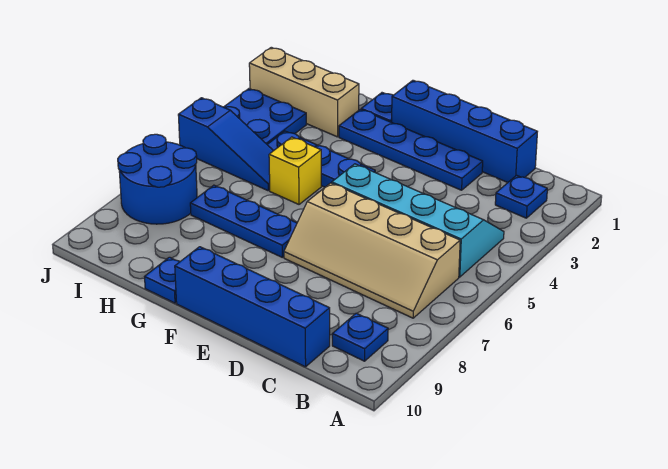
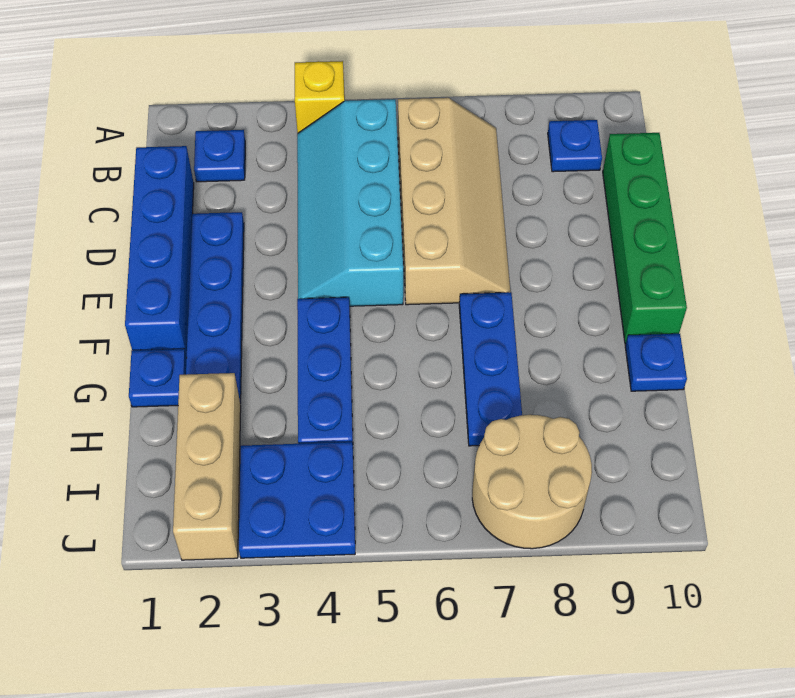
blue brick C10:F10 level 1 -> green brick C10:F10 level 1
yellow brick G5 level 1 -> yellow brick A4 level 1
blue slope H5:J5 level 1 top J -> none
blue round brick I7:J8 level 1 -> tan round brick I7:J8 level 1

